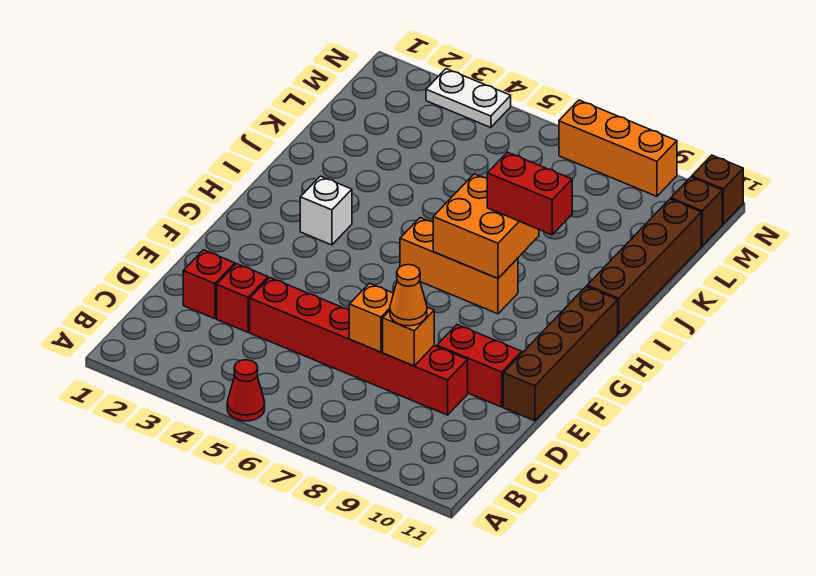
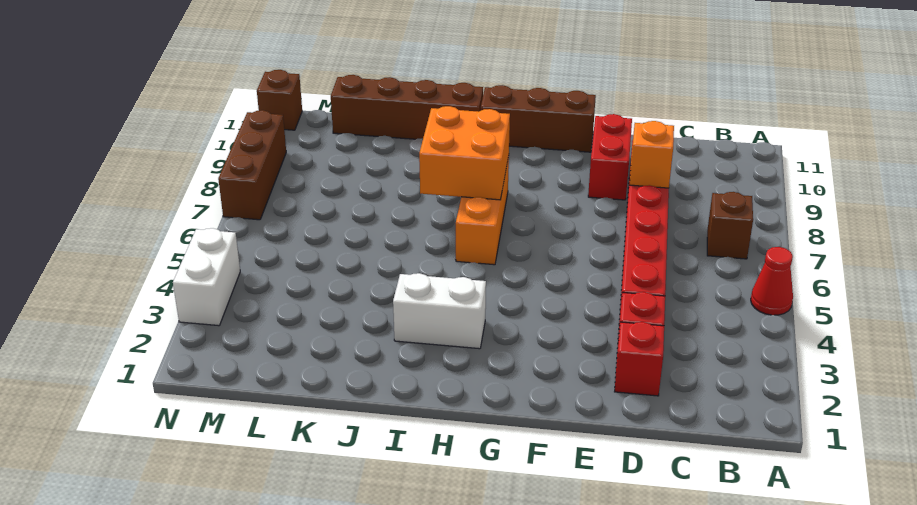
orange brick D7 level 2 -> none
orange cone D8 level 3 -> none
brown brick E11:H11 level 1 -> brown brick F11:H11 level 1
white brick H3 level 1 -> white brick H3:I3 level 1
red brick I8:I9 level 3 -> none
brown brick M11 level 1 -> brown brick B7 level 1
white plate N3:N4 level 1 -> white brick N3:N4 level 1
orange brick N7:N9 level 1 -> brown brick N7:N9 level 1

